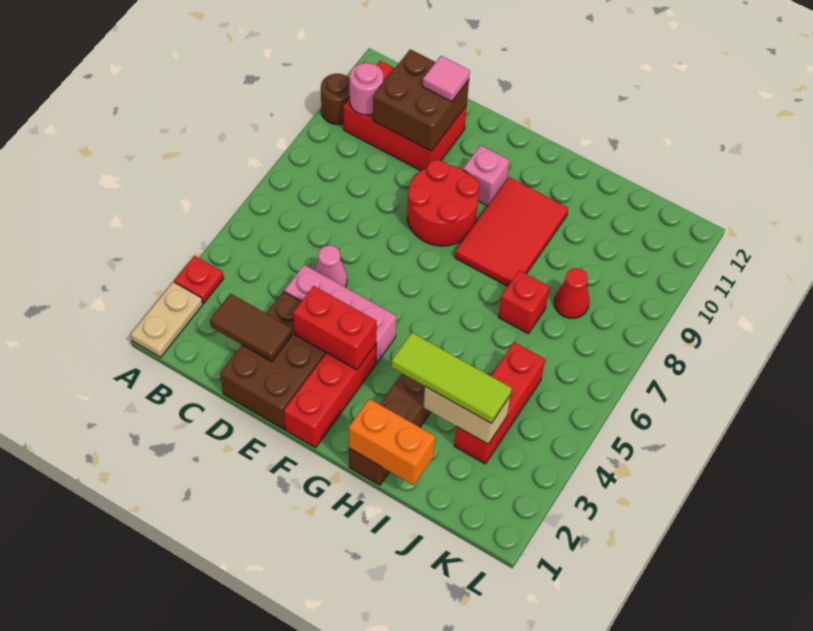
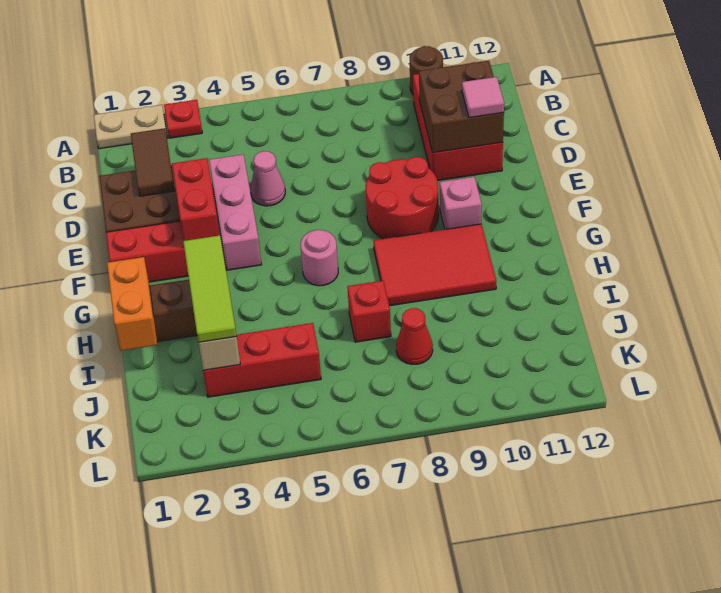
pink round brick B10 level 2 -> pink round brick G6 level 1

